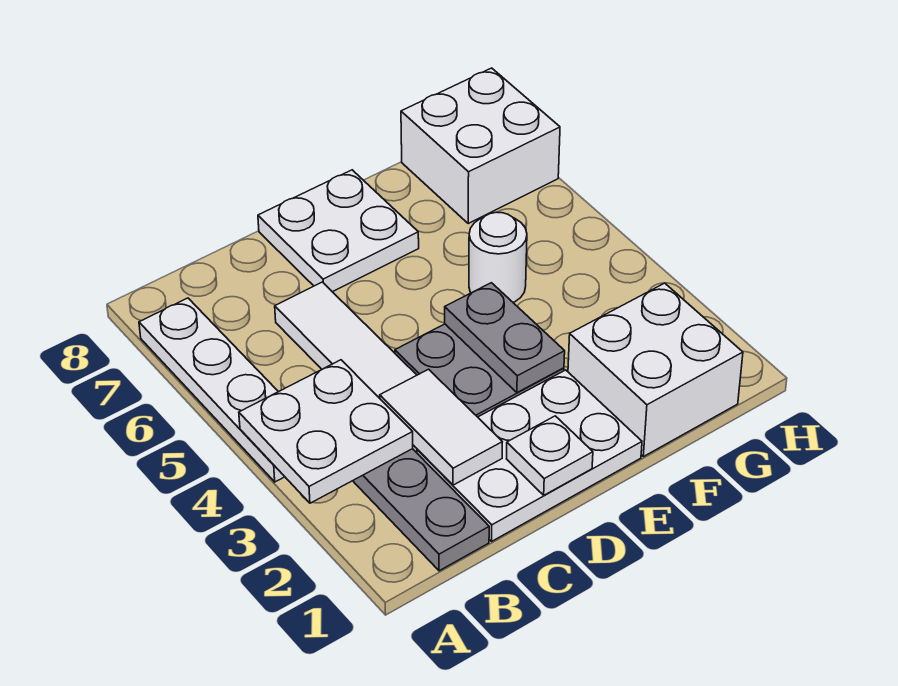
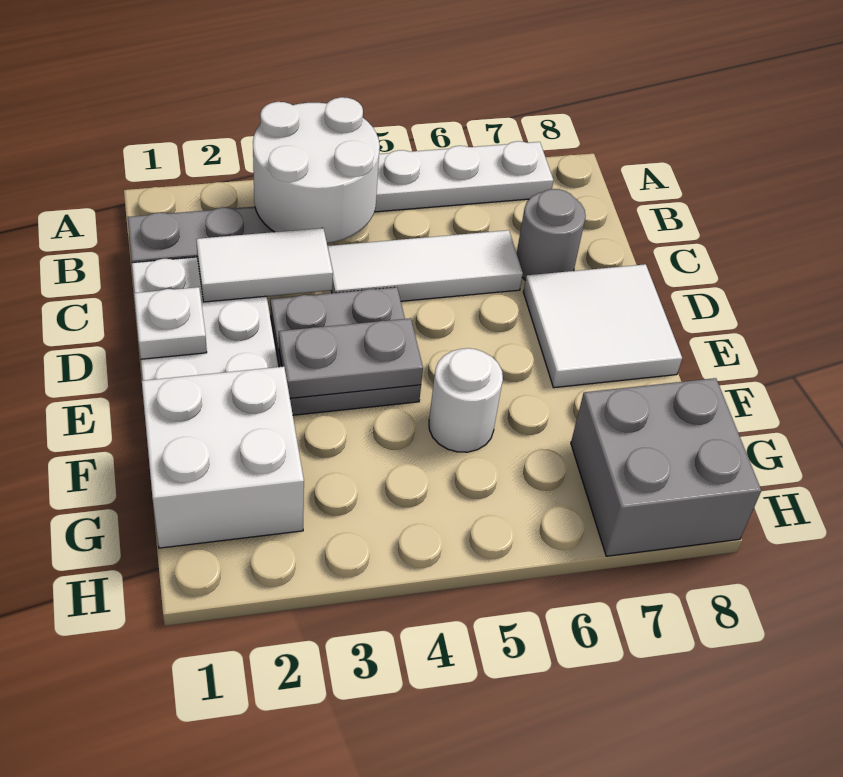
white plate A3:B4 level 2 -> white round brick A3:B4 level 2
none -> grey round brick C7 level 1
white plate D7:E8 level 1 -> white tile D7:E8 level 1
white brick G7:H8 level 1 -> grey brick G7:H8 level 1

